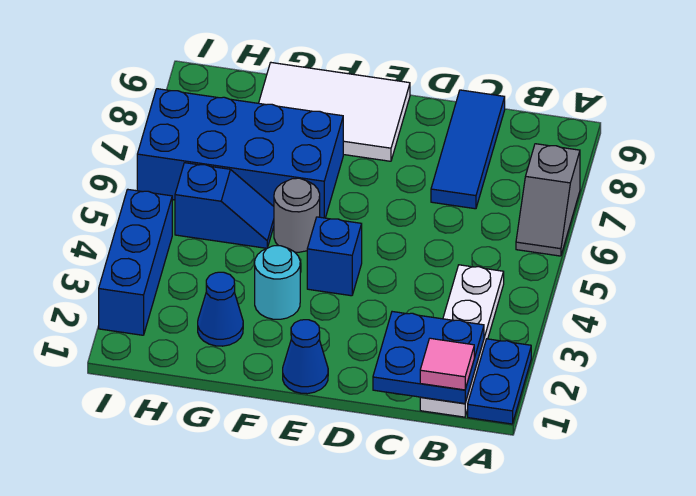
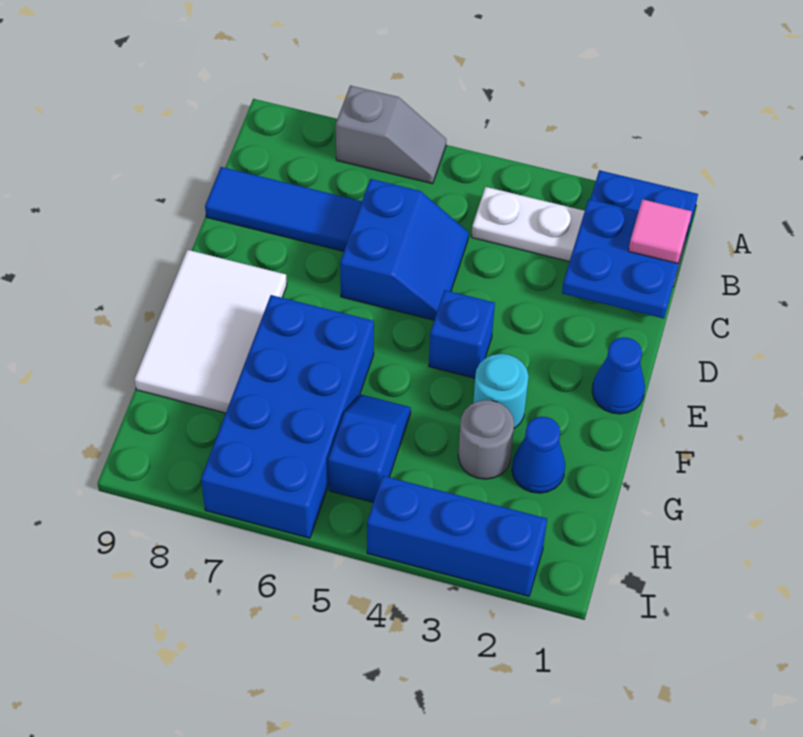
none -> blue slope C5:D6 level 1 top 6
grey round brick F5 level 1 -> grey round brick G3 level 1

